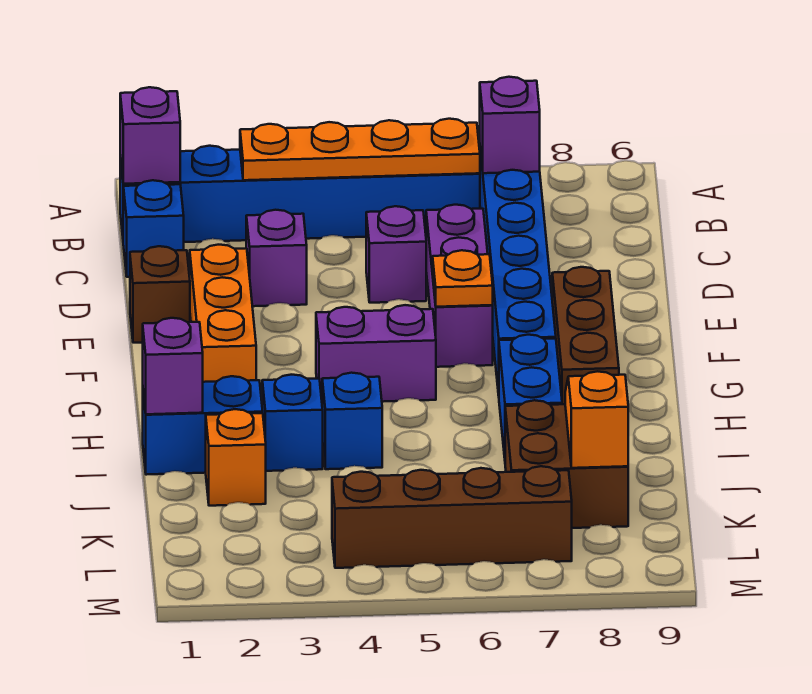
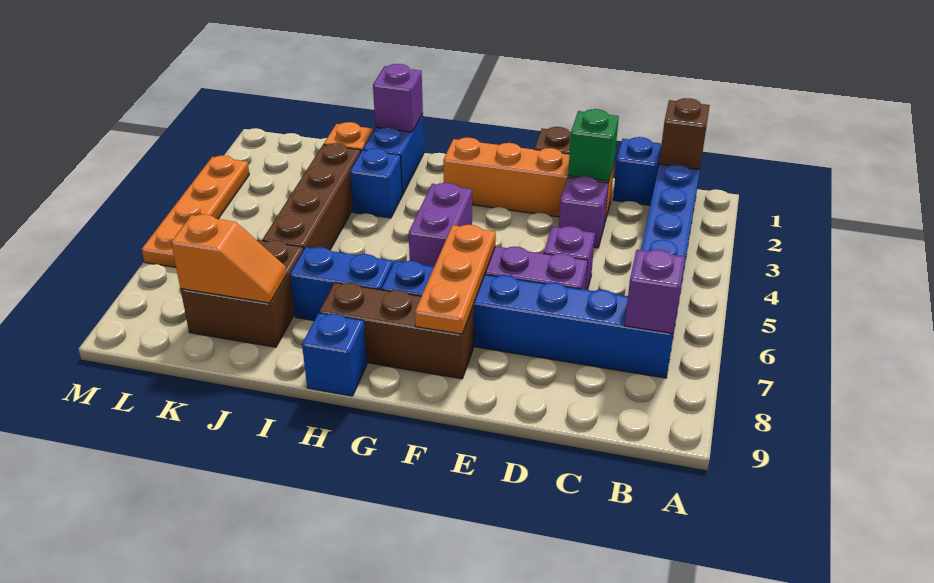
purple brick B1 level 2 -> brown brick B1 level 2
orange plate B3:B6 level 2 -> orange plate M3:M6 level 1
none -> green brick D2 level 2
orange brick E2:G2 level 1 -> orange brick D2:G2 level 1
orange plate F6 level 2 -> orange plate F6:F8 level 2
blue brick I4 level 1 -> blue brick H9 level 1
brown brick L4:L7 level 1 -> brown brick J3:J6 level 1

